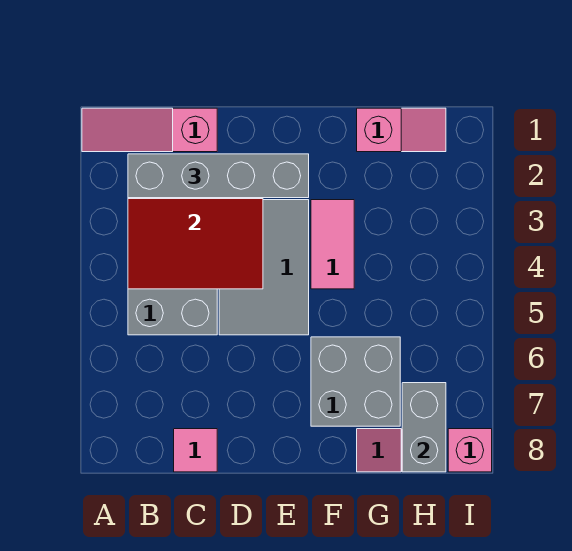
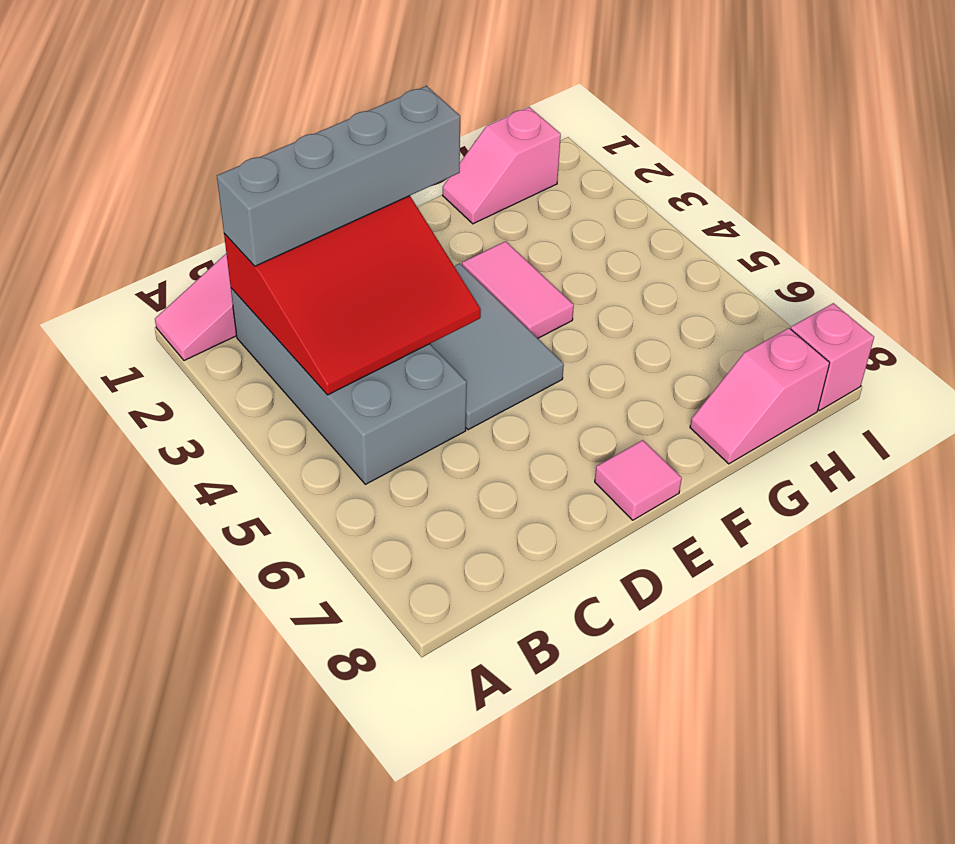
pink tile C8 level 1 -> pink tile E8 level 1
grey brick F6:G7 level 1 -> none
pink slope G1:H1 level 1 top G -> pink slope G1:H1 level 1 top H
grey brick H7:H8 level 2 -> none

